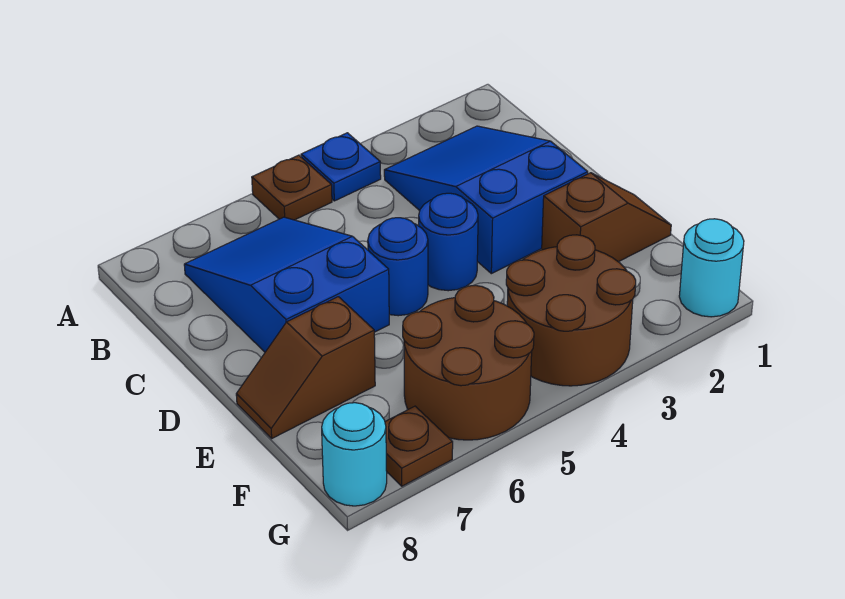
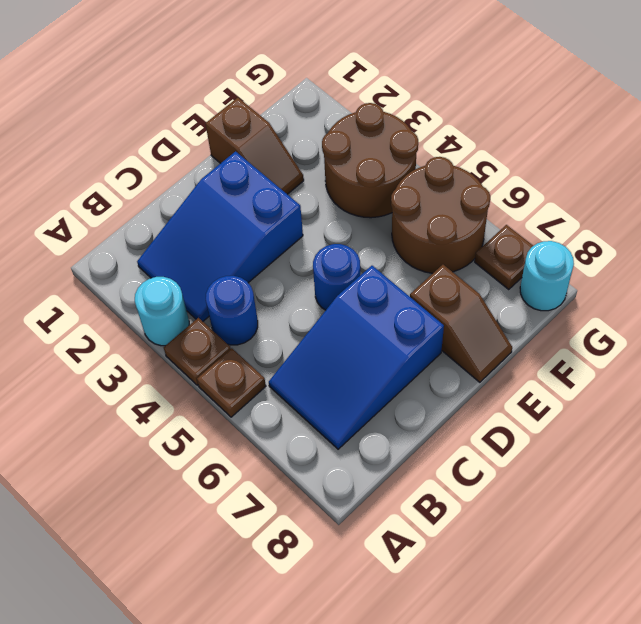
blue plate A4 level 1 -> brown plate A4 level 1
blue round brick D4 level 1 -> blue round brick B4 level 1
brown slope E1:E2 level 1 top 2 -> brown slope E1:E2 level 1 top 1
cyan round brick G1 level 1 -> cyan round brick A3 level 1

